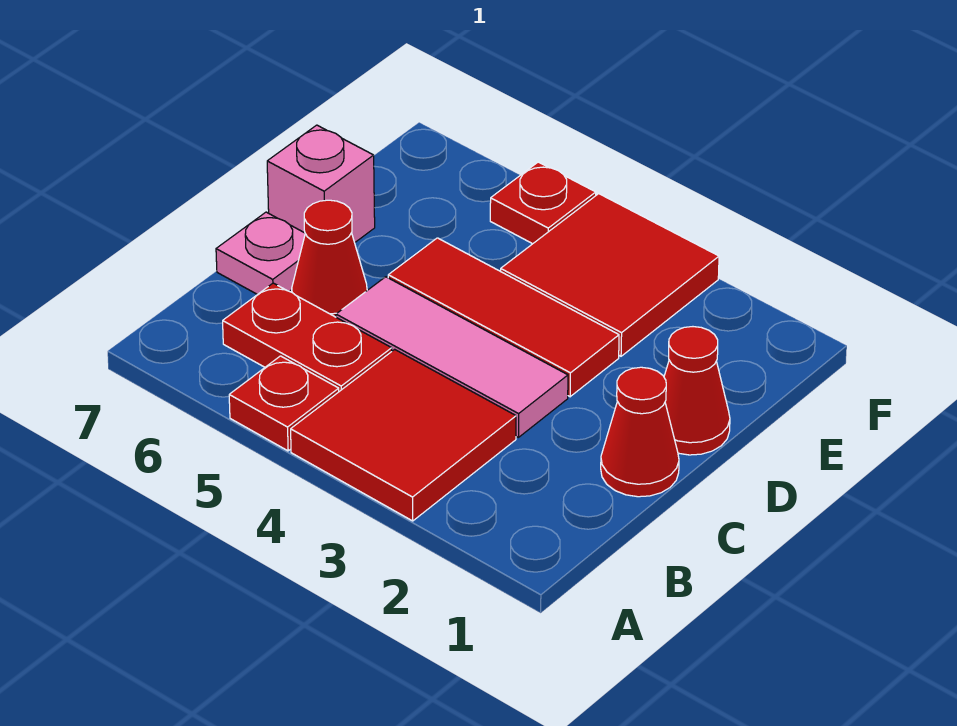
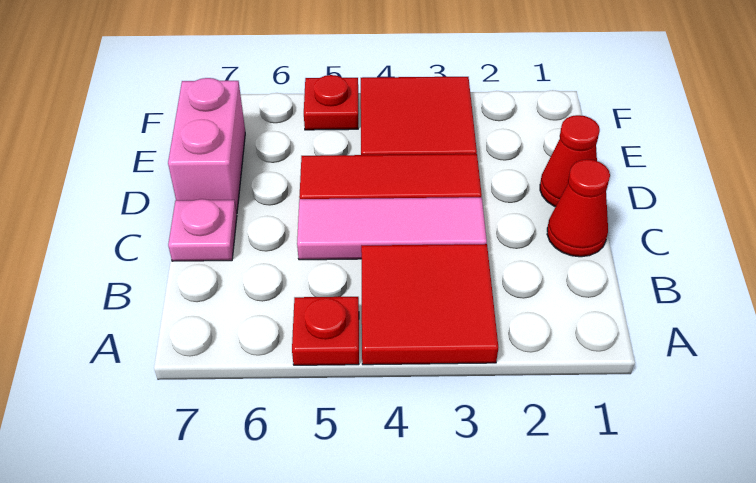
red plate B5:B6 level 1 -> none
red cone C6 level 1 -> none
pink brick D7 level 1 -> pink brick D7:E7 level 1

